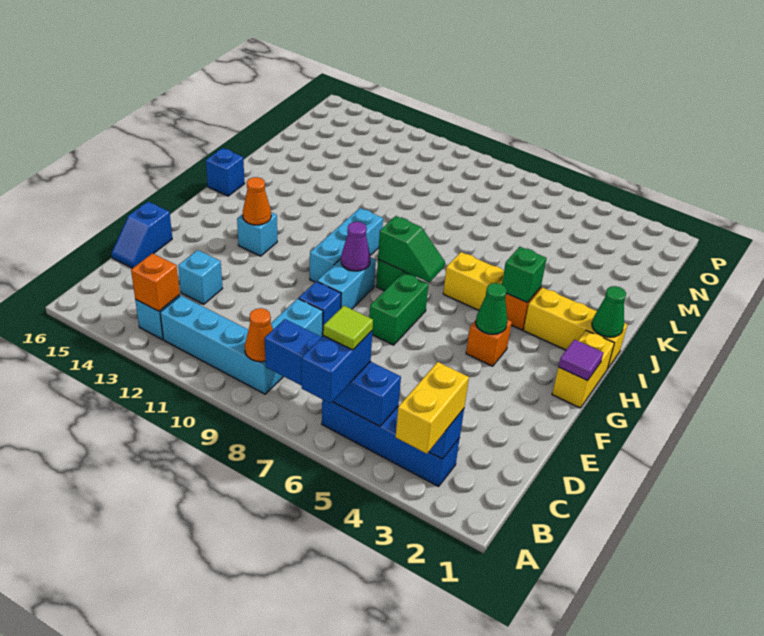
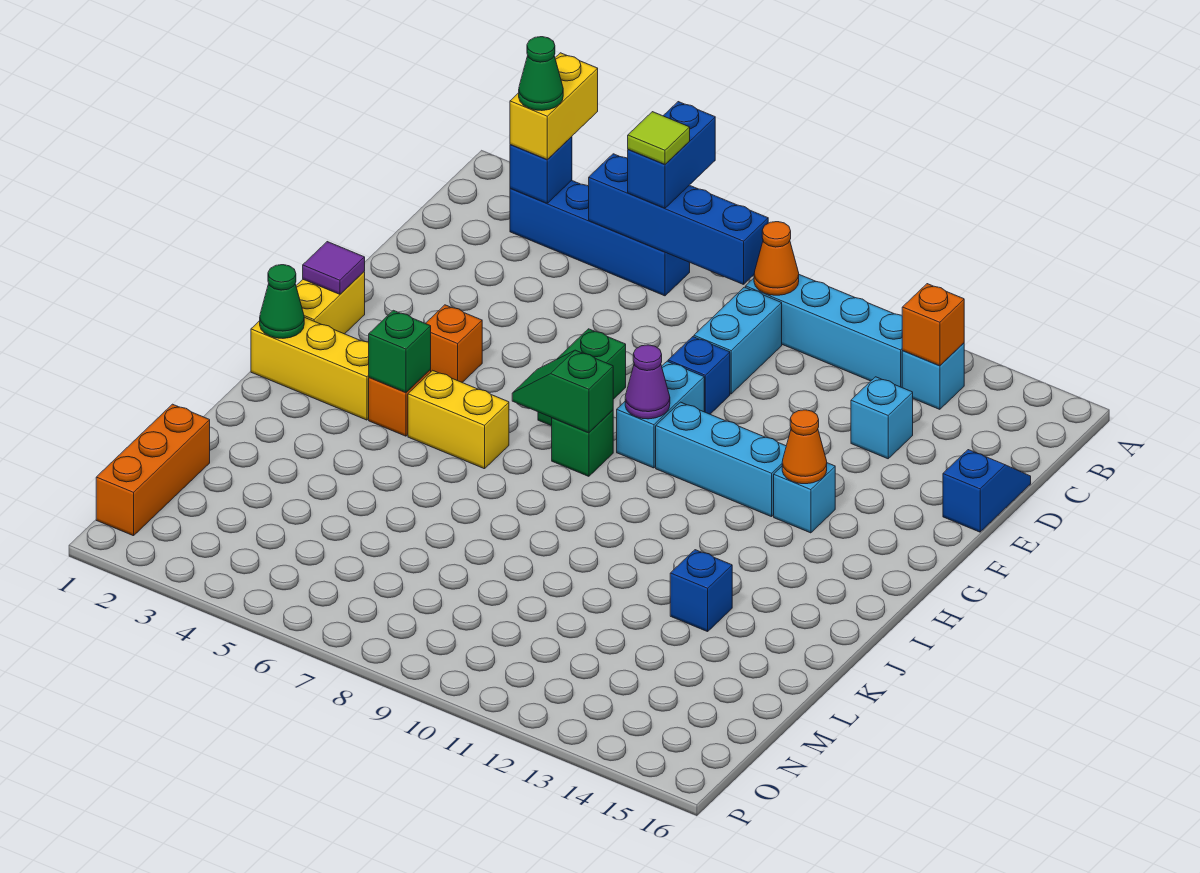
green cone G4 level 2 -> green cone B3 level 4
cyan brick G10:I10 level 1 -> cyan brick G10:G12 level 1
blue brick I16 level 1 -> blue brick K13 level 1
none -> orange brick M1:O1 level 1

